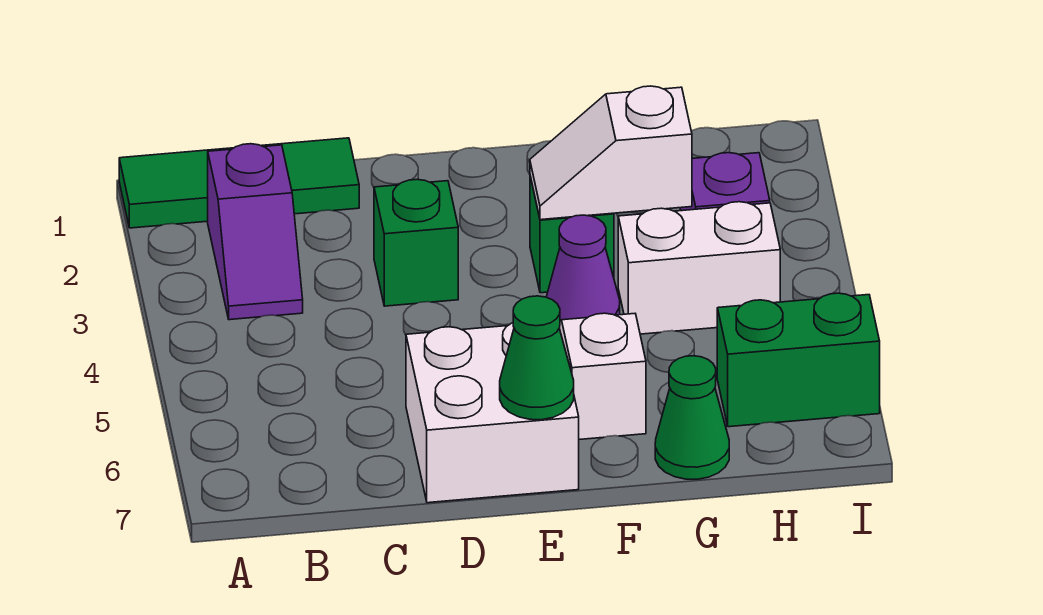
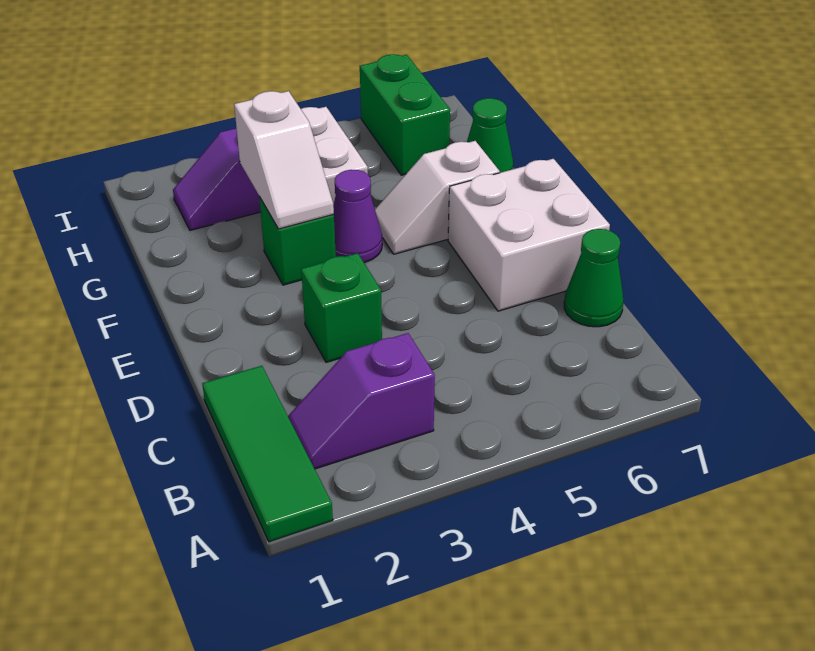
purple slope B2:B3 level 1 top 2 -> purple slope B2:B3 level 1 top 3
green cone E7 level 2 -> green cone C7 level 1

